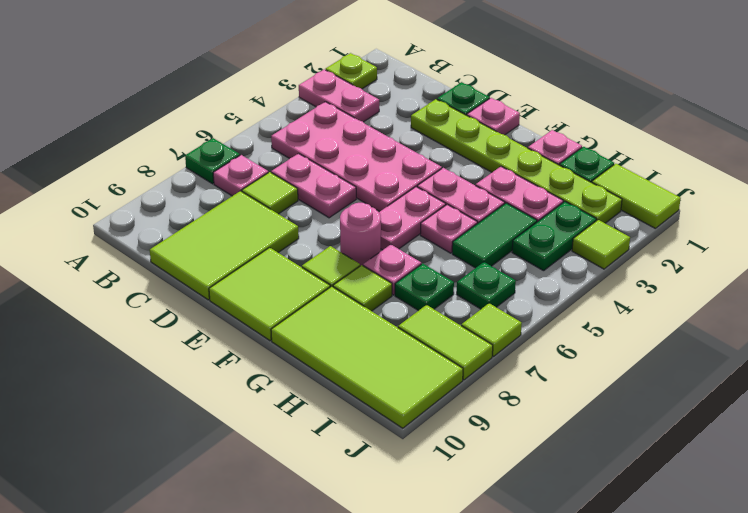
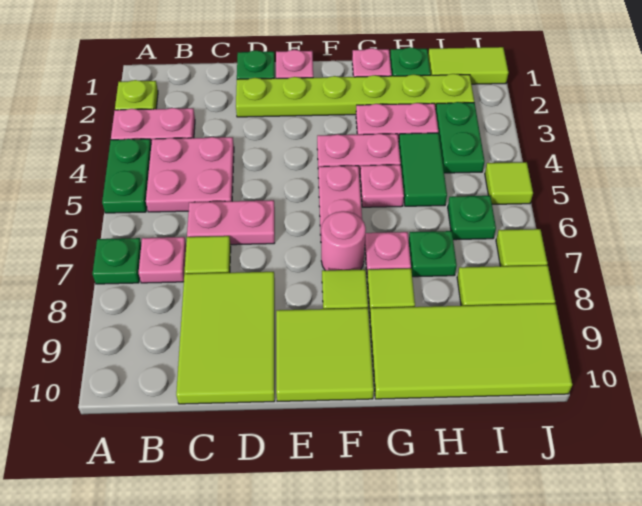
none -> green plate A4:A5 level 1
pink plate B4:E5 level 1 -> pink plate B4:C5 level 1
lime tile J3 level 1 -> lime tile J5 level 1

